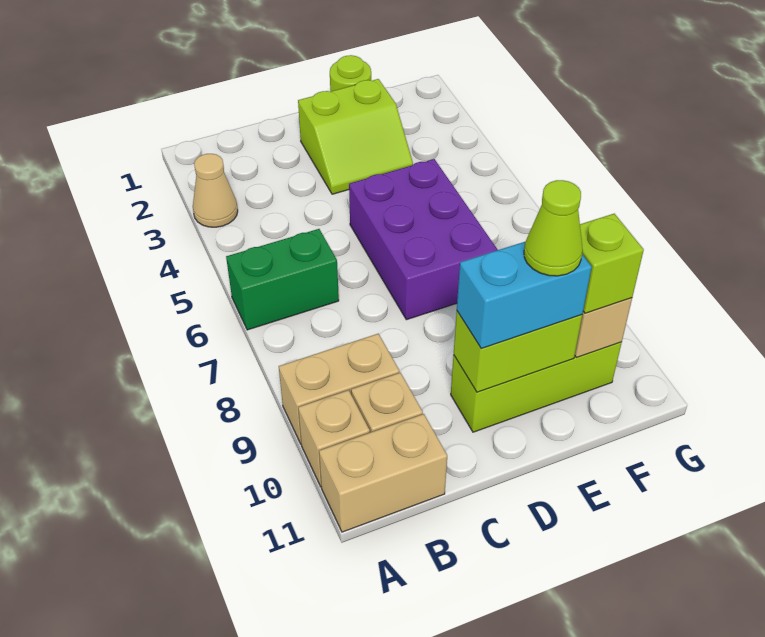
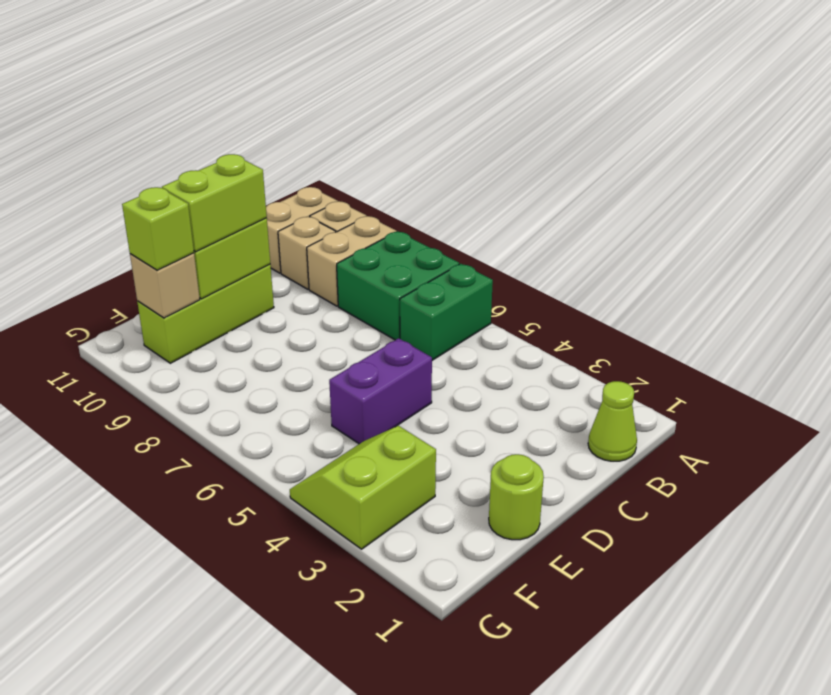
tan cone A3 level 1 -> none
none -> green brick A7:B8 level 1
lime slope D2:E3 level 1 top 2 -> lime slope F3:G4 level 1 top 3
purple brick D5:E7 level 1 -> purple brick D5:E5 level 1
cyan brick D10:E10 level 3 -> lime brick D10:E10 level 3
lime cone E10 level 4 -> lime cone B1 level 1

